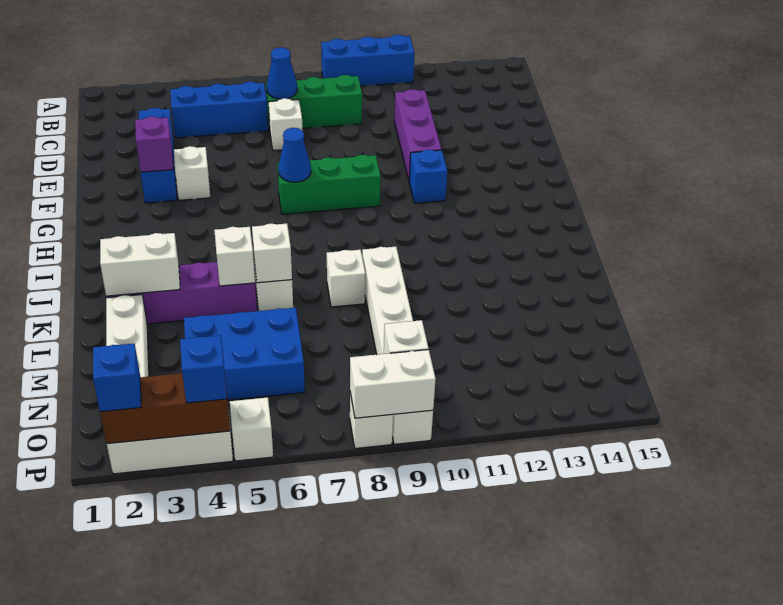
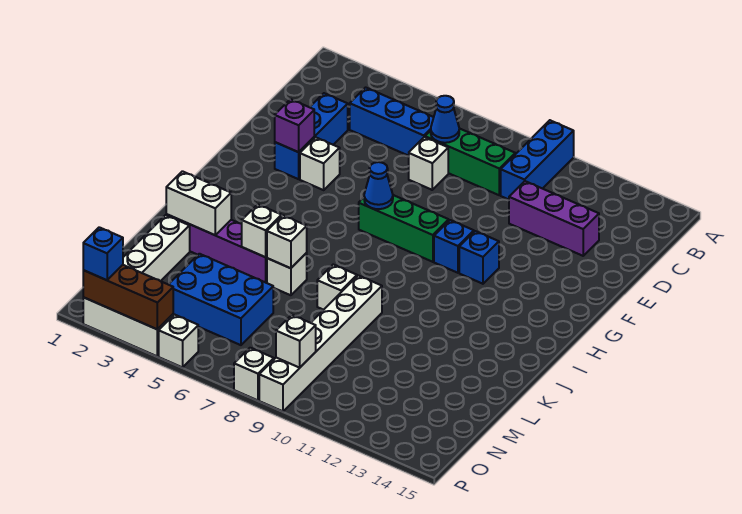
blue brick A9:A11 level 1 -> blue brick A10:C10 level 1
purple brick D11:F11 level 1 -> purple brick D11:D13 level 1
blue brick P4 level 3 -> blue brick G10 level 1
white brick P8:P9 level 2 -> none

